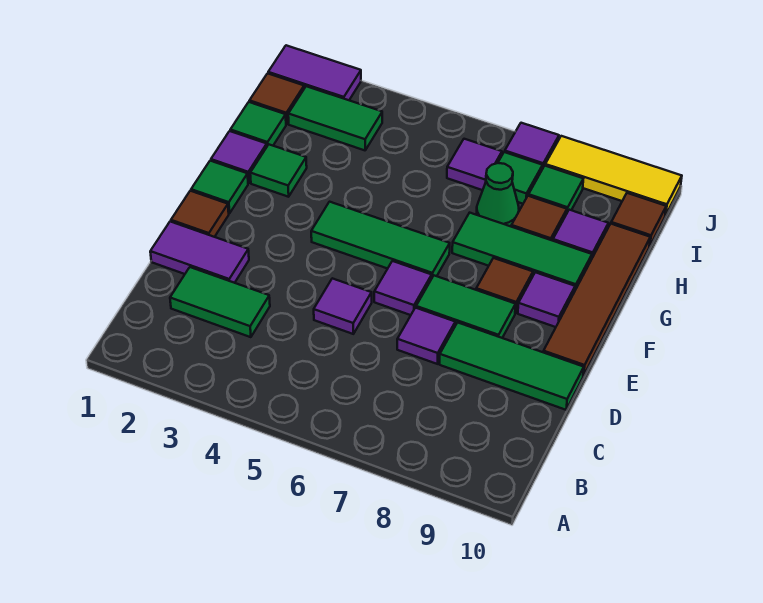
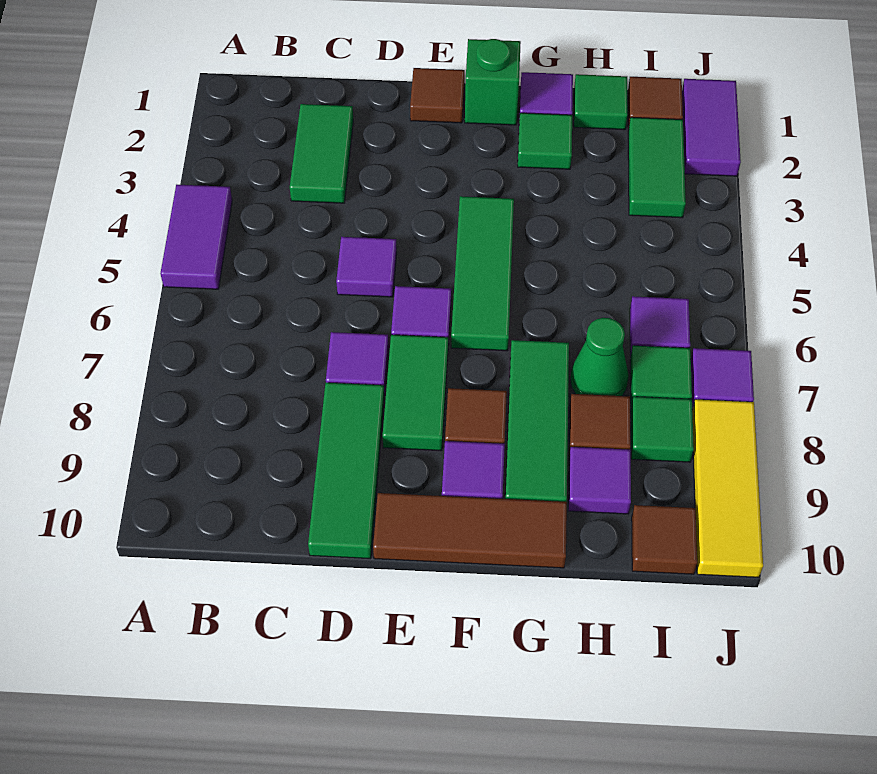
purple tile D1:D2 level 1 -> purple tile A4:A5 level 1
brown tile E10:H10 level 1 -> brown tile E10:G10 level 1
green tile F1 level 1 -> green brick F1 level 1

